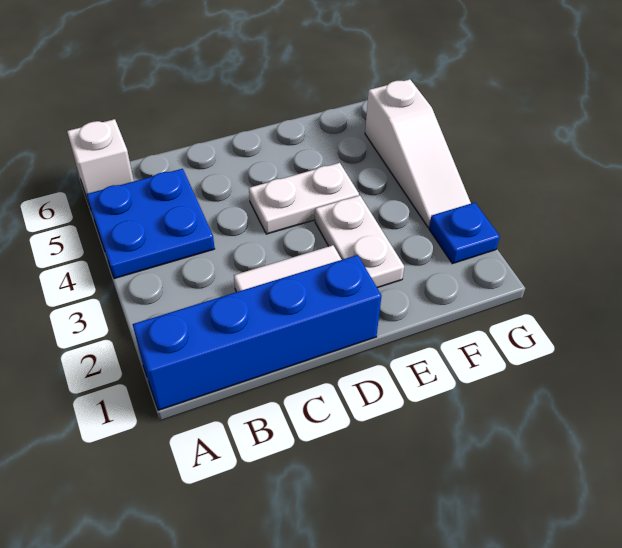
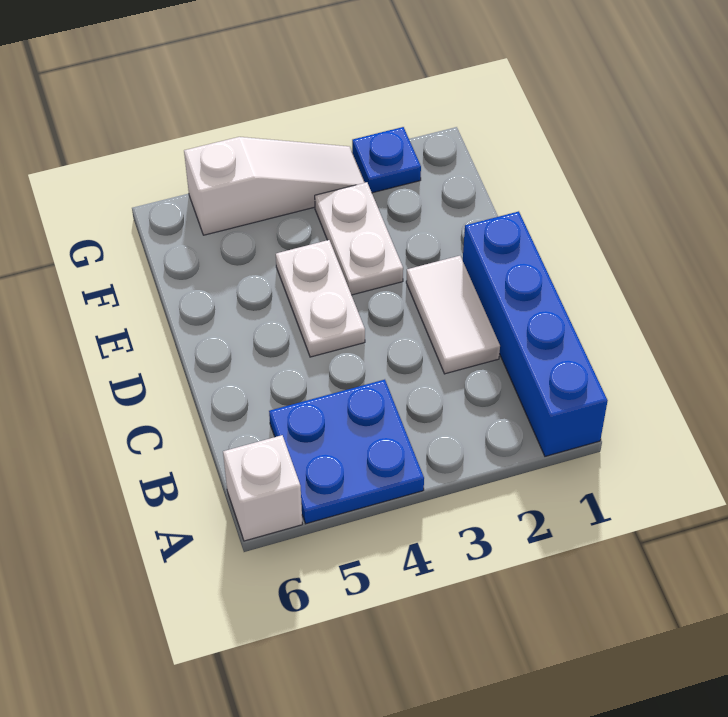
white plate E2:E3 level 1 -> white plate E3:F3 level 1

